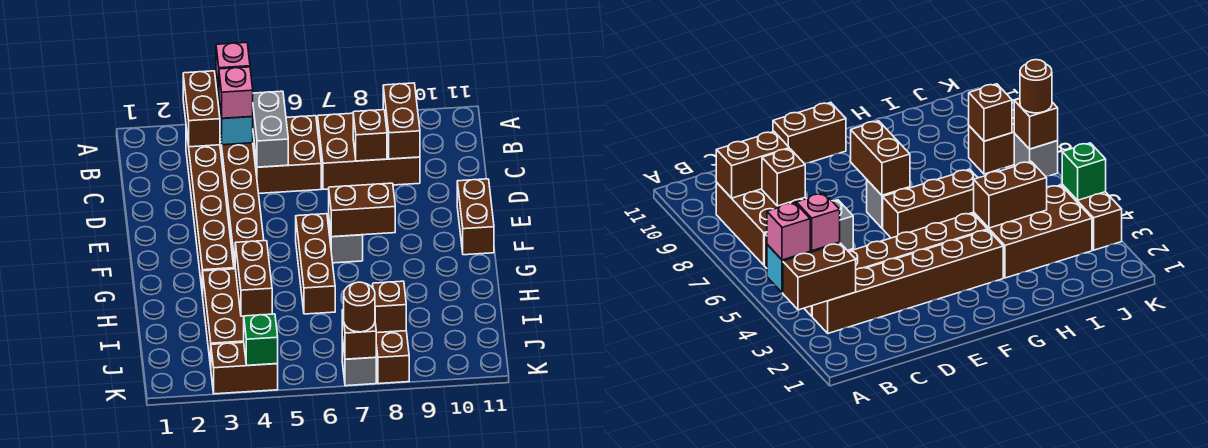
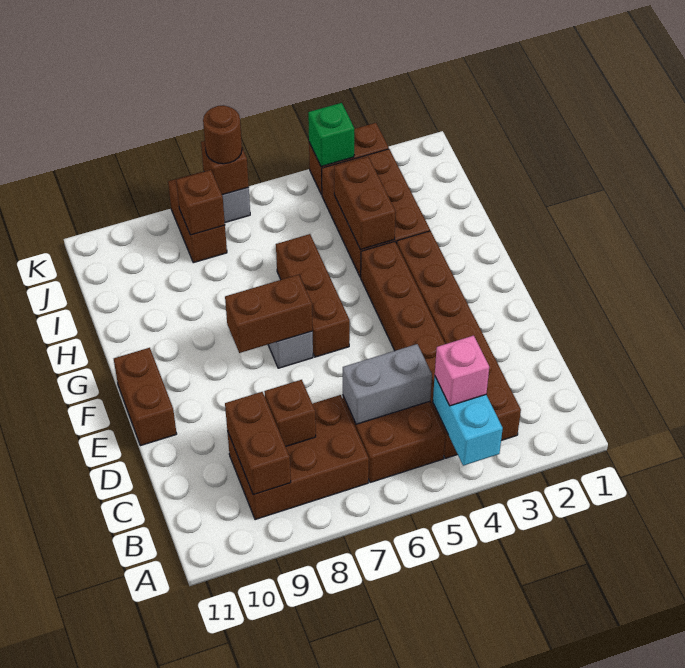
brown brick A3:B3 level 2 -> none
pink brick A4 level 3 -> none
grey brick B5:C5 level 2 -> grey brick C5:C6 level 2

